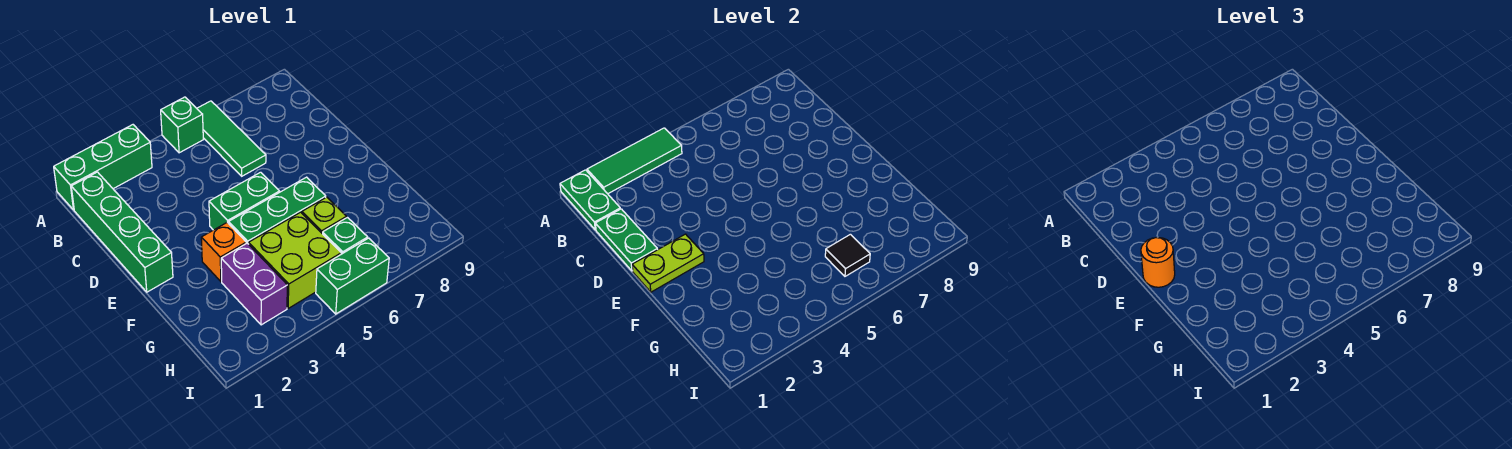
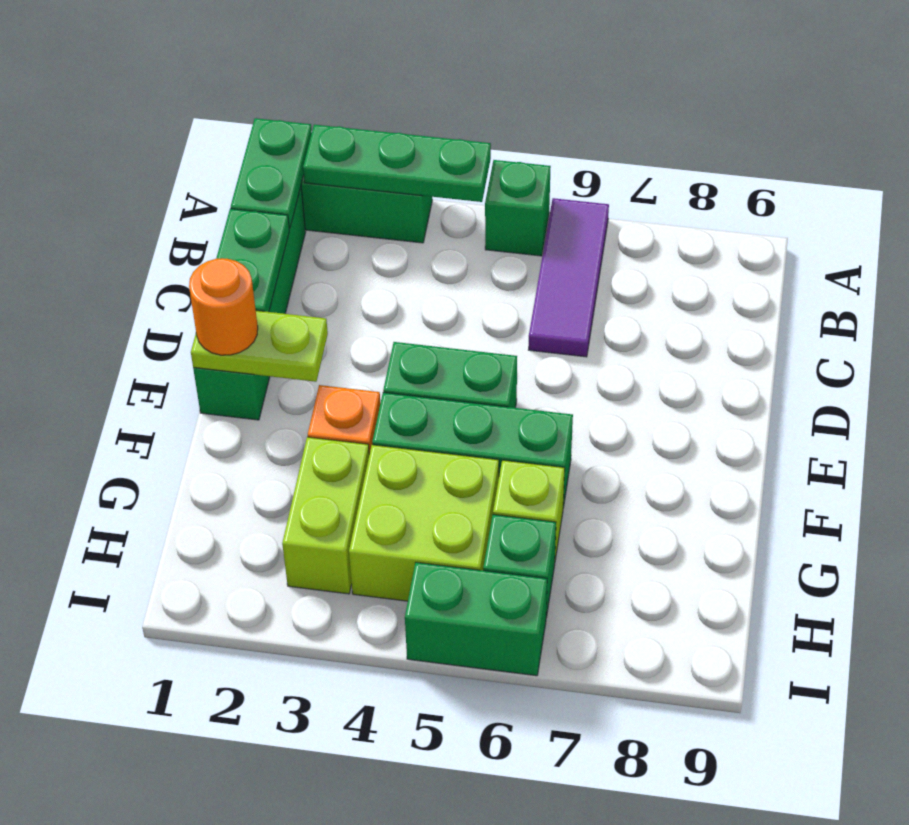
green tile A2:A4 level 2 -> green plate A2:A4 level 2
green tile A6:C6 level 1 -> purple tile A6:C6 level 1
purple brick G3:H3 level 1 -> lime brick G3:H3 level 1
black tile H6 level 2 -> none

